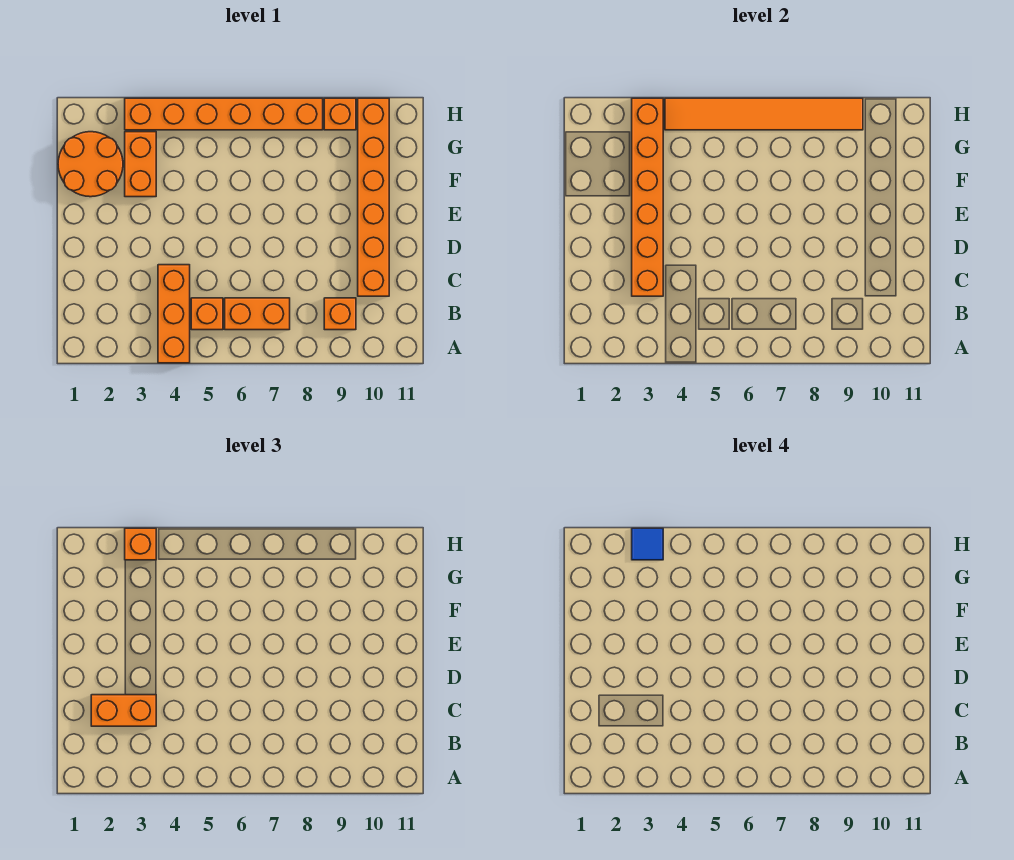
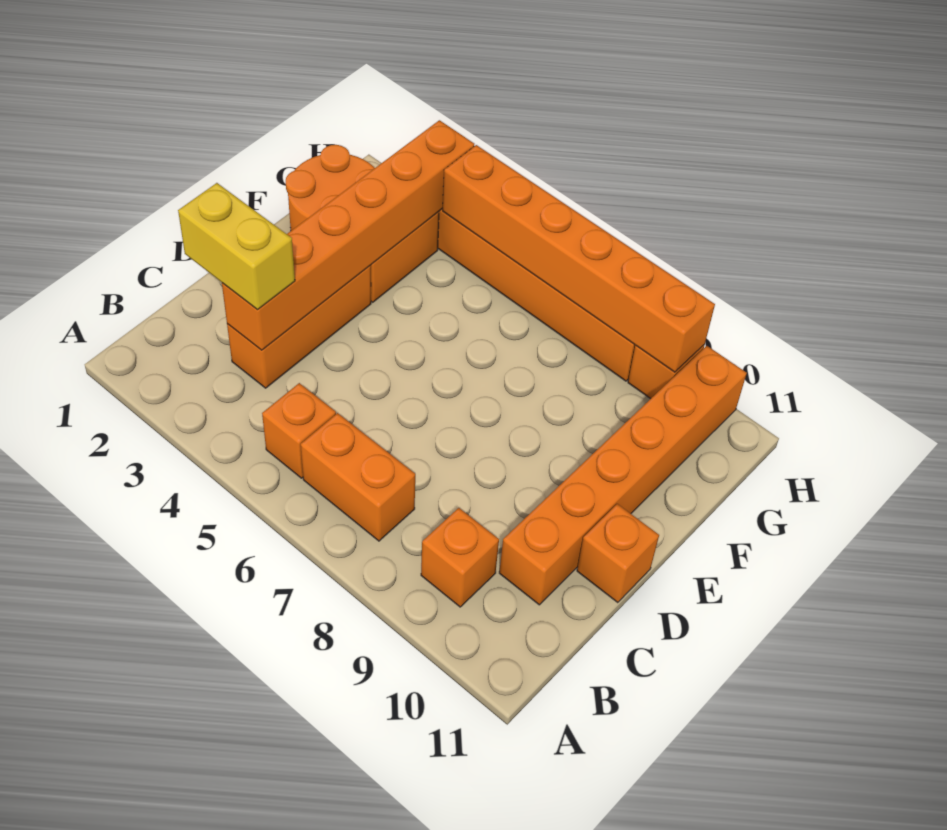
orange brick A4:C4 level 1 -> orange brick C3:E3 level 1
orange brick C2:C3 level 3 -> yellow brick C2:C3 level 3
orange brick H3 level 3 -> orange brick D11 level 1
blue tile H3 level 4 -> none
orange tile H4:H9 level 2 -> orange brick H4:H9 level 2

